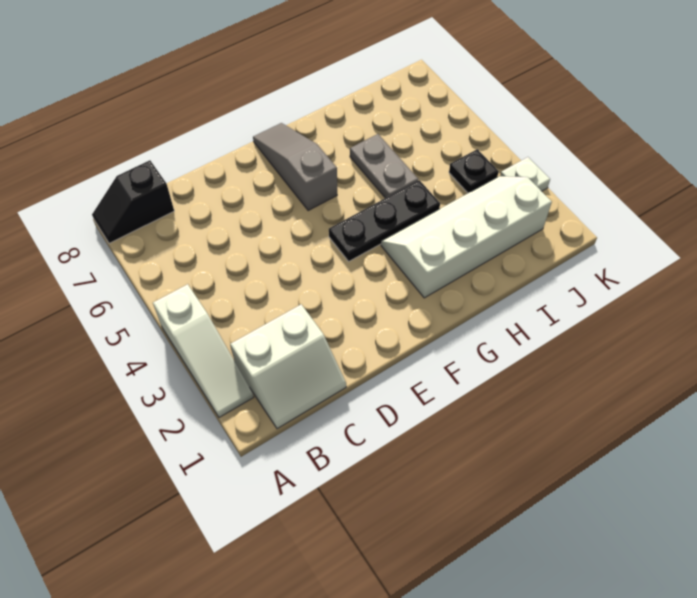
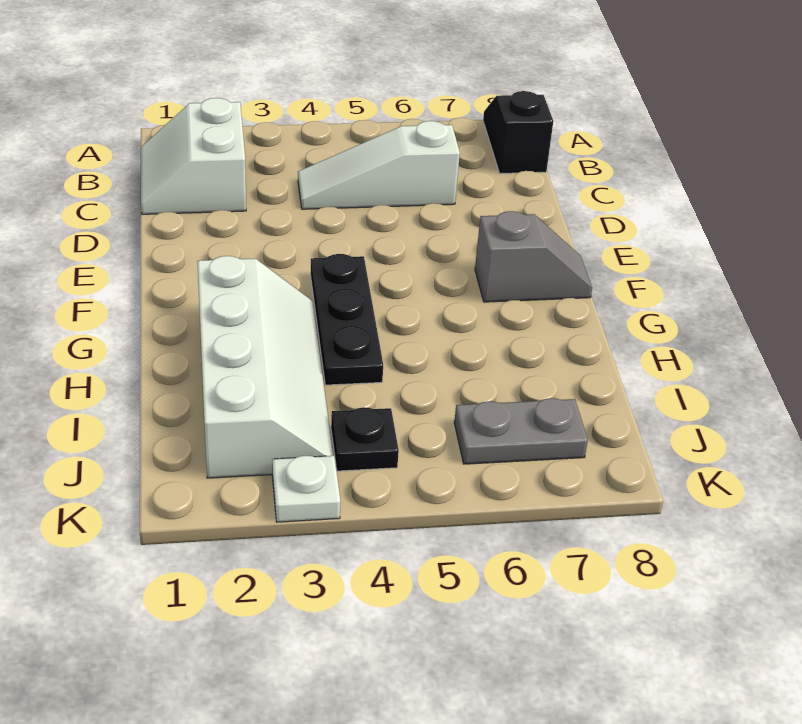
white slope A2:A4 level 1 top 4 -> white slope C4:C6 level 1 top 6
grey slope F6:F8 level 1 top 6 -> grey slope F7:F8 level 1 top 7
grey plate H5:H6 level 1 -> grey plate J6:J7 level 1

